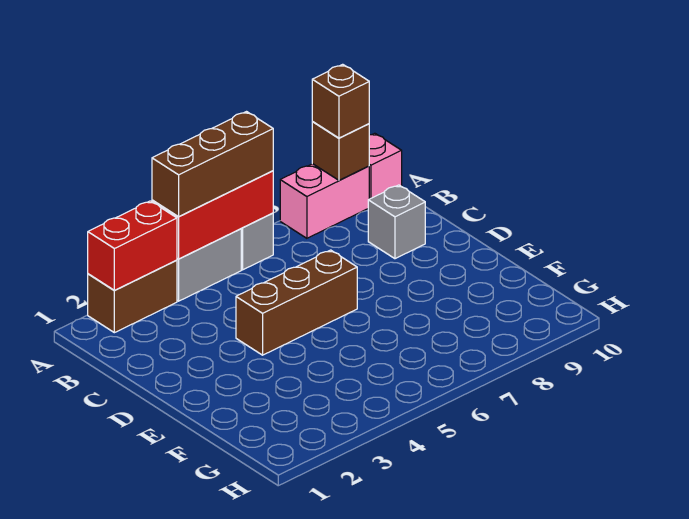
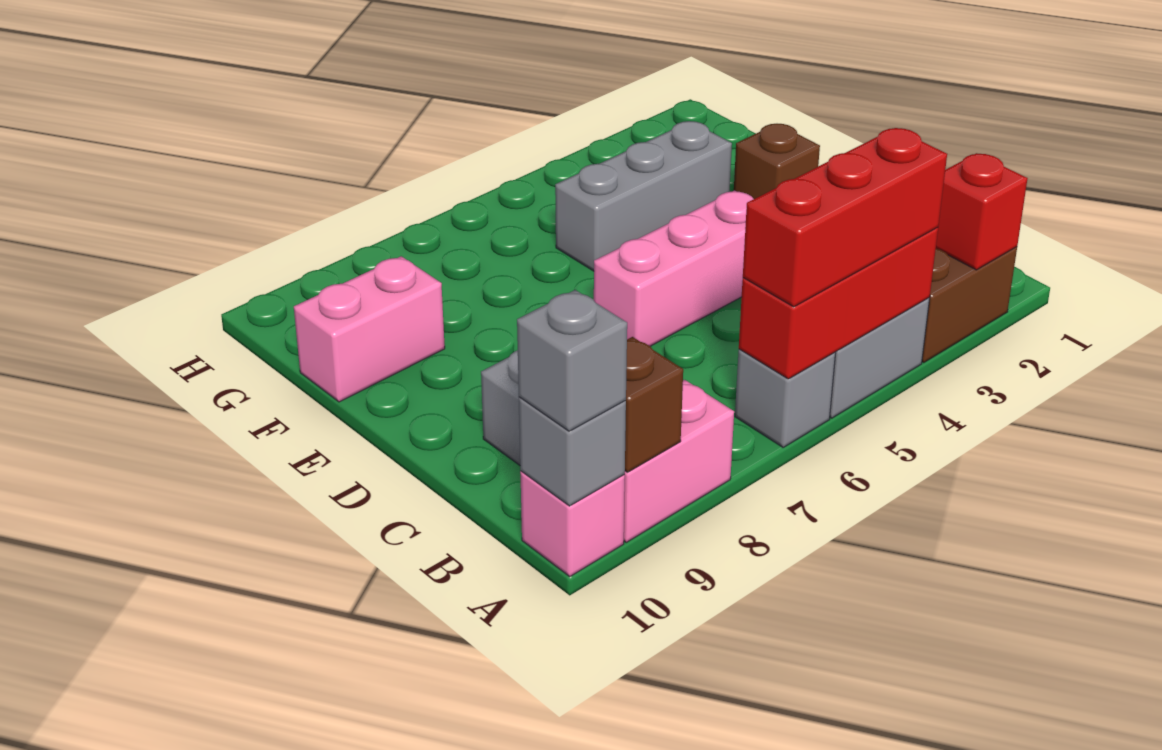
red brick A2:A3 level 2 -> red brick A2 level 2
brown brick A4:A6 level 3 -> red brick A4:A6 level 3
brown brick A9 level 3 -> brown brick E2 level 1
none -> grey brick A10 level 2
none -> grey brick A10 level 3
brown brick D4:D6 level 1 -> pink brick D4:D6 level 1
none -> grey brick F3:F5 level 1
none -> pink brick F9:F10 level 1

